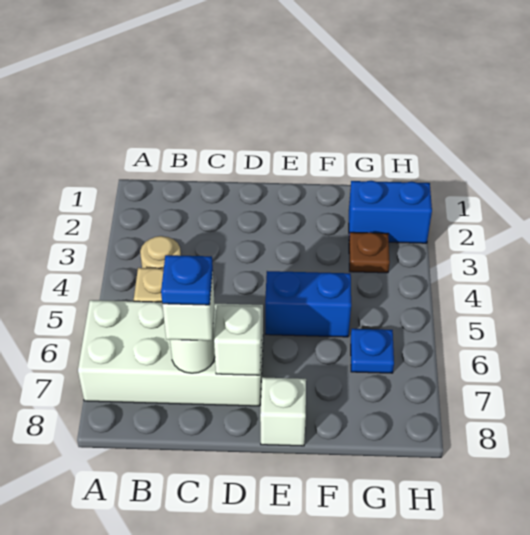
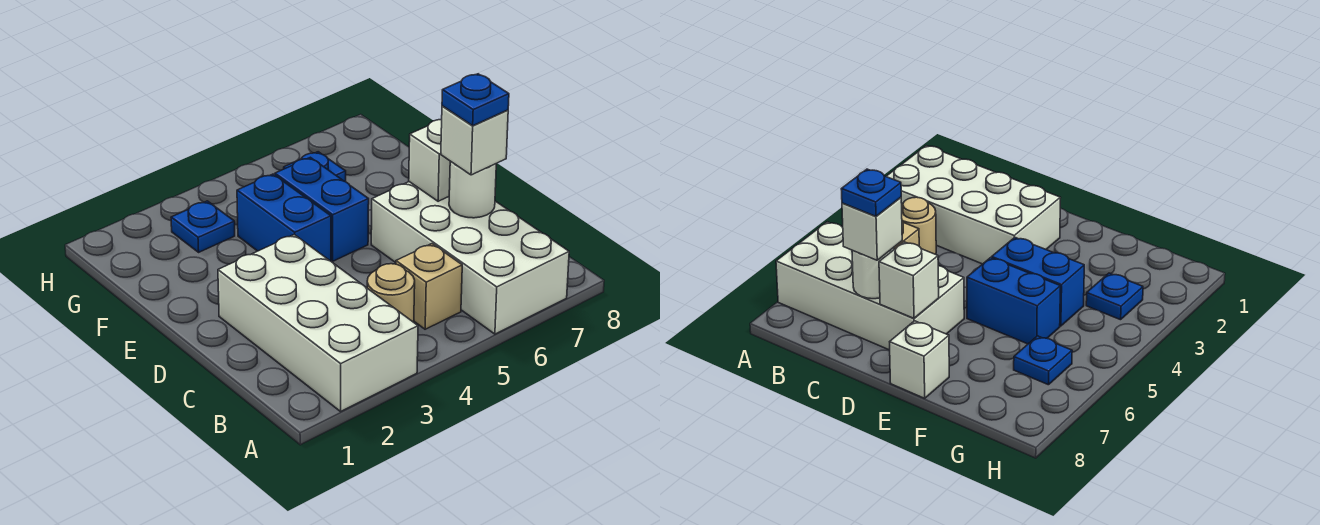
none -> white brick A2:D3 level 1
blue brick G2:H2 level 1 -> blue brick E4:F4 level 1
brown plate G3 level 1 -> blue plate G3 level 1

